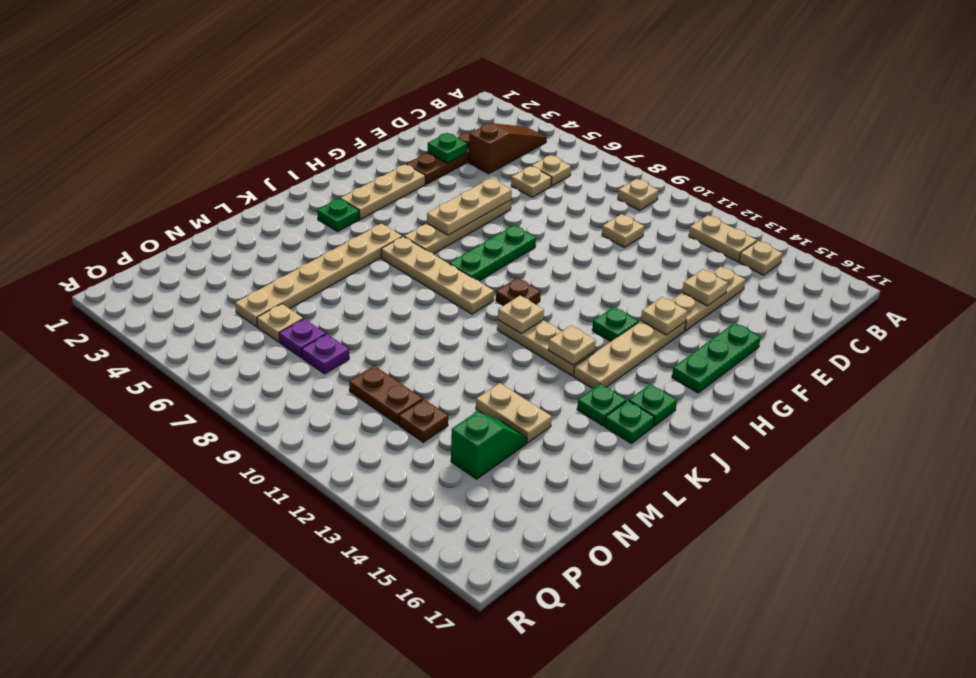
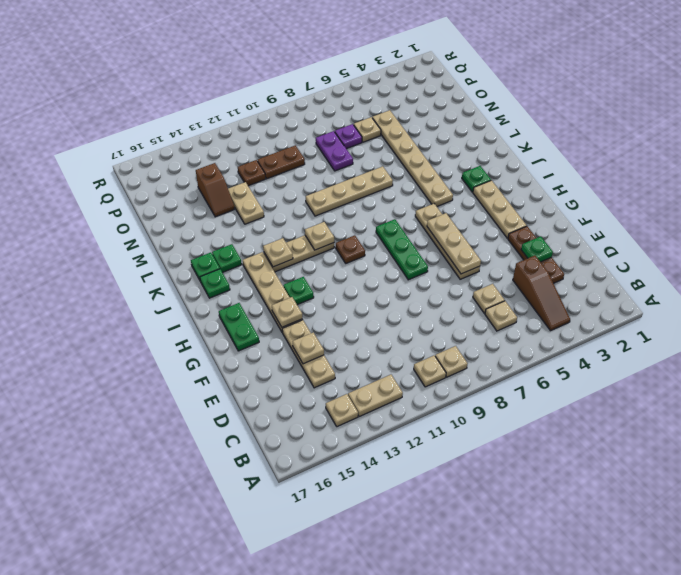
tan plate D10 level 1 -> tan plate B10 level 1
green plate F16:H16 level 1 -> green plate G16:H16 level 1
tan plate J6:J9 level 1 -> tan plate L7:L10 level 1
tan plate M13:M14 level 1 -> tan plate M13:N13 level 1
green slope N14:O14 level 1 top O -> brown slope N14:O14 level 1 top O
purple plate O8 level 1 -> purple plate N8:O8 level 1

